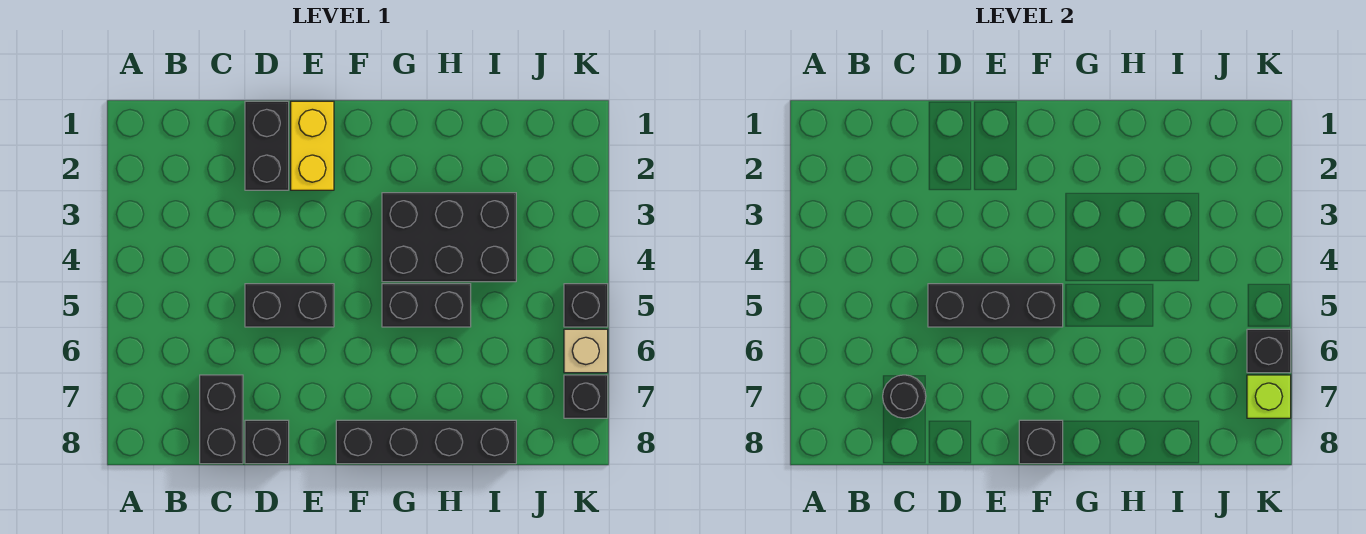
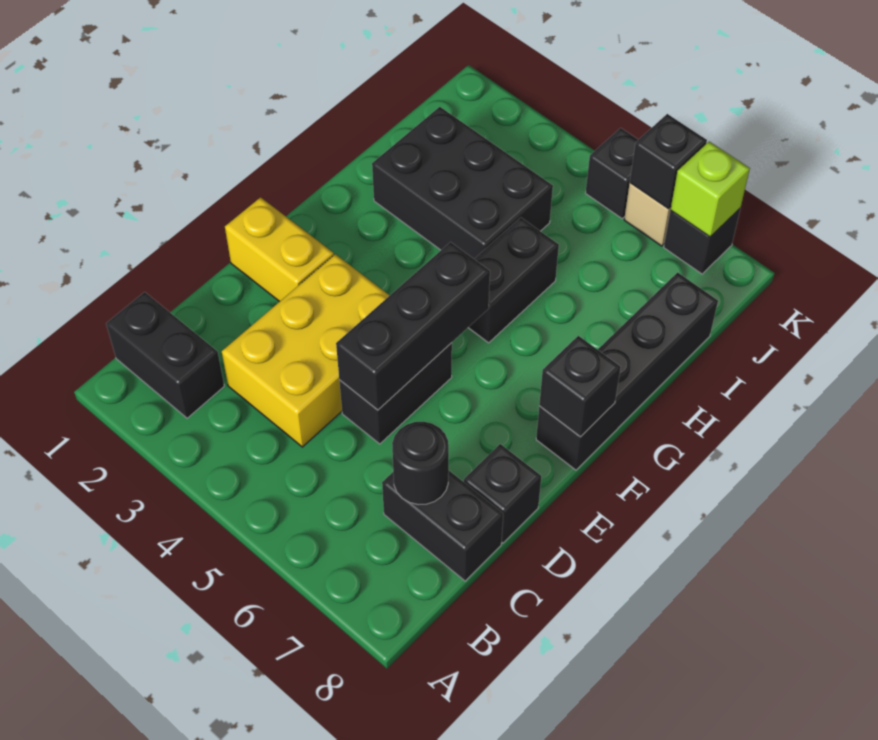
none -> yellow brick C3:E4 level 1
black brick D1:D2 level 1 -> black brick B1:B2 level 1
black brick G3:I4 level 1 -> black brick H2:I4 level 1

